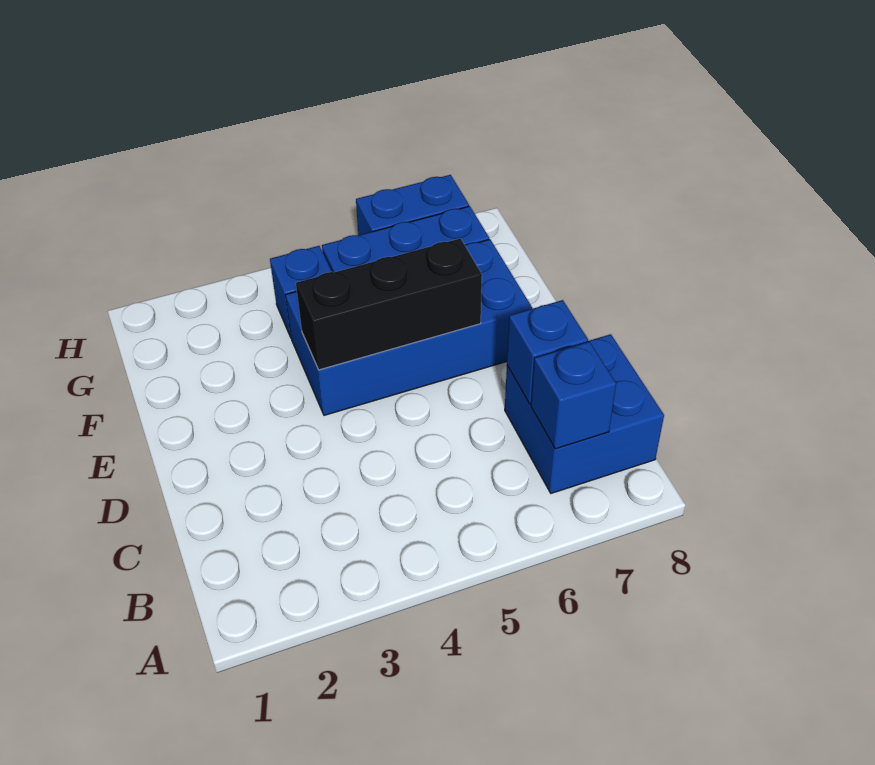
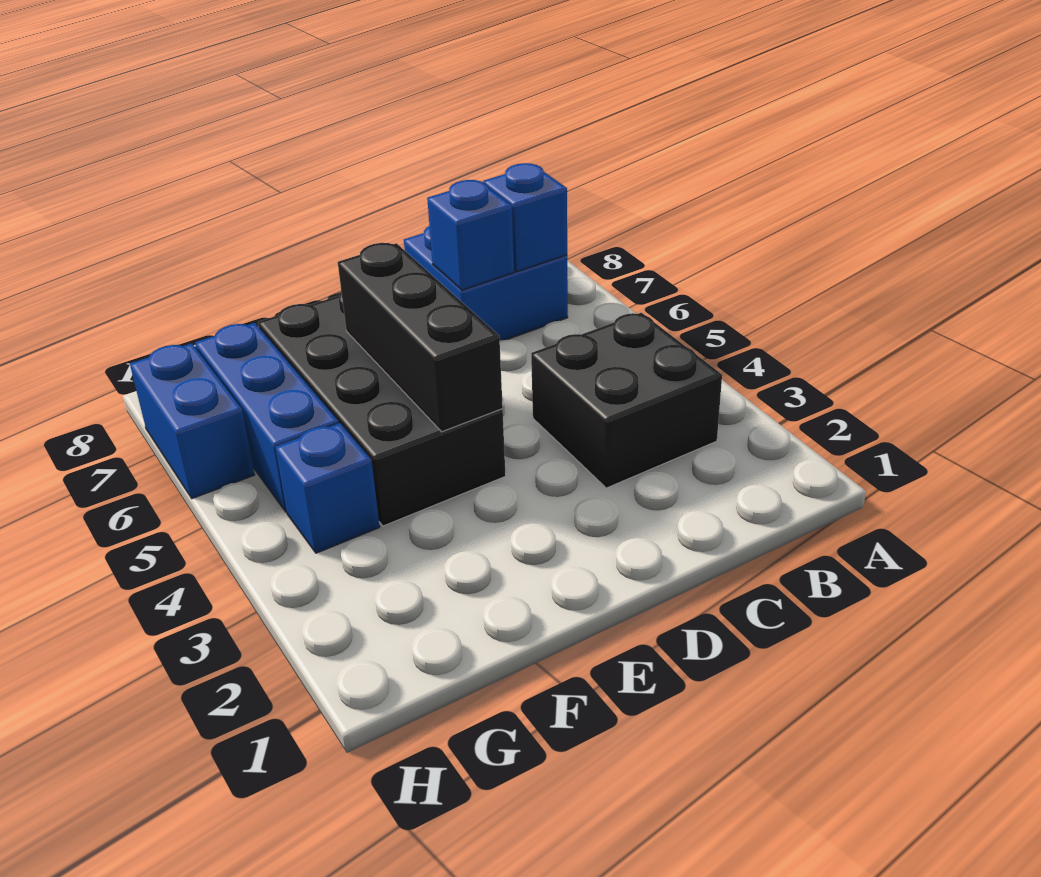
none -> black brick B3:C4 level 1
blue brick E4:F7 level 1 -> black brick E4:F7 level 1

